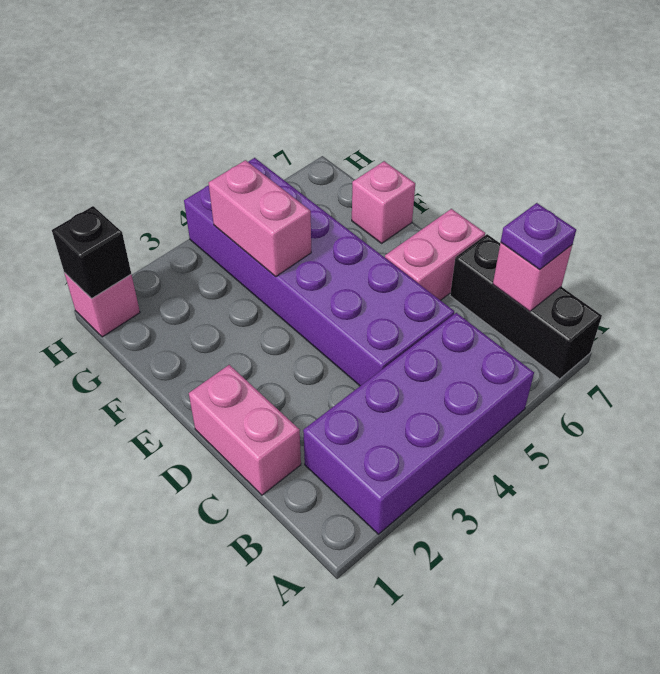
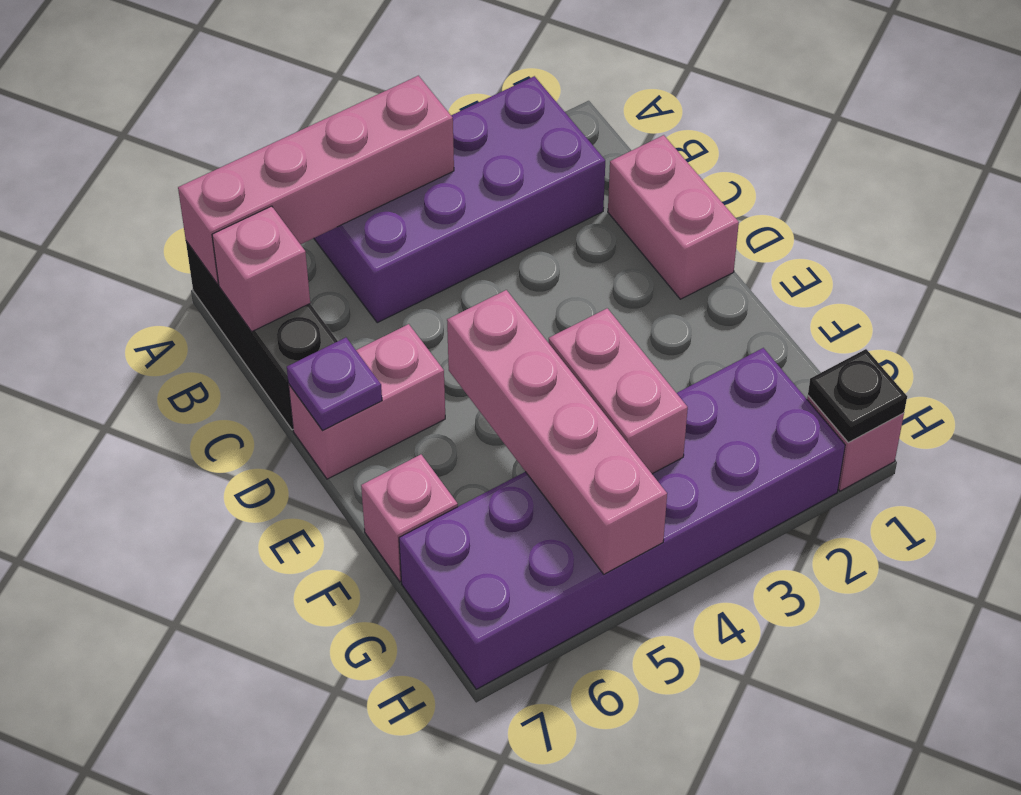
none -> pink brick A4:A7 level 2
purple plate B7 level 3 -> purple plate D7 level 2
purple brick C4:H5 level 1 -> purple brick G2:H7 level 1
none -> pink brick E5:H5 level 2
black brick H1 level 2 -> black plate H1 level 2

